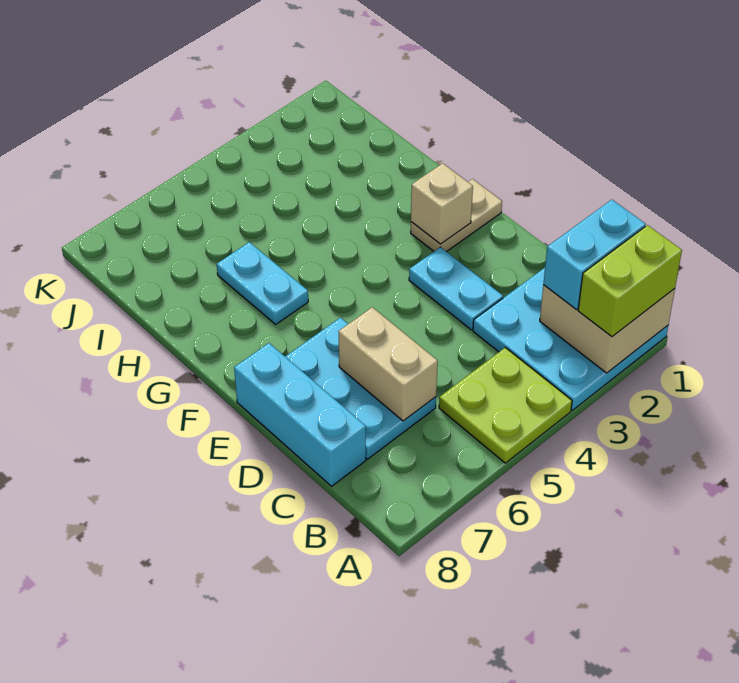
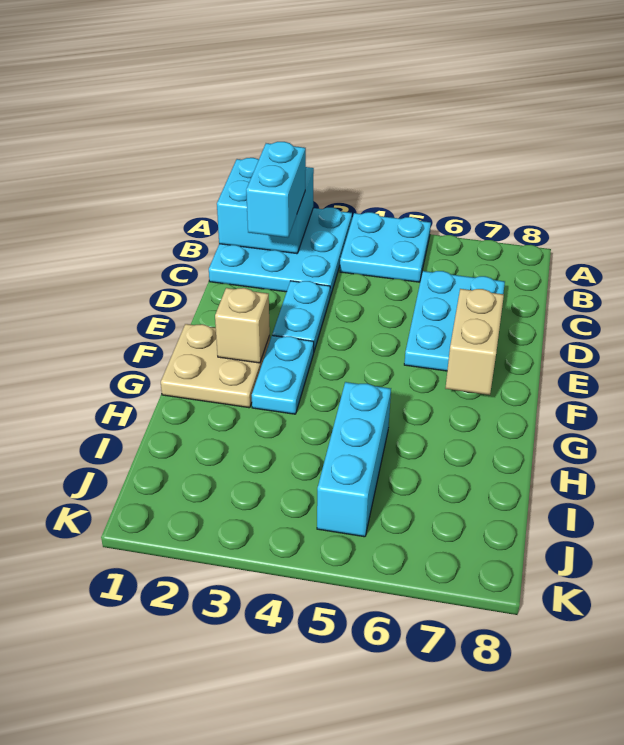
tan brick A1:B2 level 2 -> cyan brick A1:B2 level 2
lime brick A1:A2 level 3 -> none
lime plate A4:B5 level 1 -> cyan plate A4:B5 level 1
cyan brick B1:B2 level 3 -> cyan brick B2:C2 level 3
tan brick C6:D6 level 2 -> tan brick E7:F7 level 2
cyan brick C8:E8 level 1 -> cyan brick H5:J5 level 1
tan plate F1:F2 level 1 -> tan plate F1:G2 level 1
cyan plate G6:H6 level 1 -> cyan plate F3:G3 level 1

